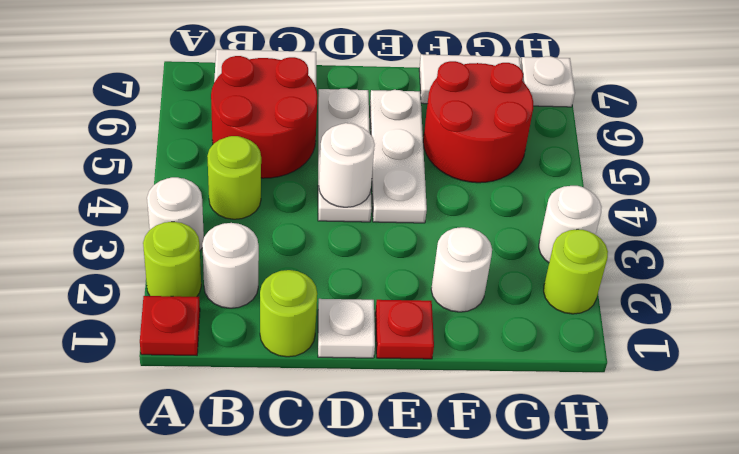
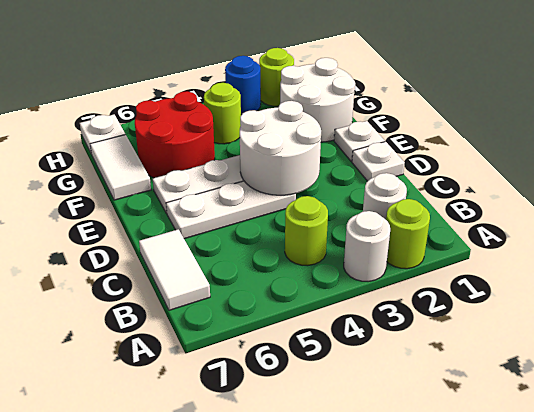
red plate A1 level 1 -> none
red round brick B5:C6 level 1 -> none
lime round brick C1 level 1 -> lime round brick G4 level 1
white round brick D4 level 2 -> white round brick D3:E4 level 2
red plate E1 level 1 -> white plate E1 level 1
white round brick F2 level 1 -> white round brick F1:G2 level 1
white round brick H3 level 1 -> blue round brick H3 level 1

